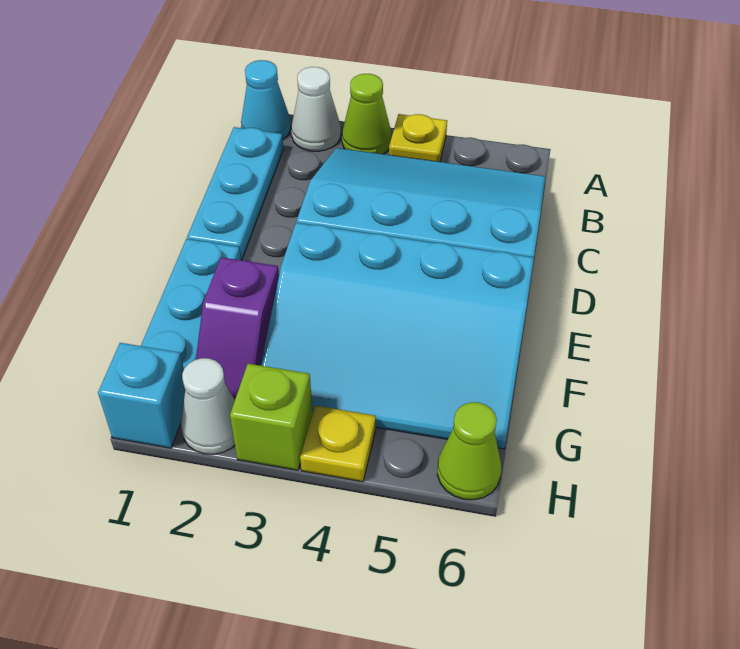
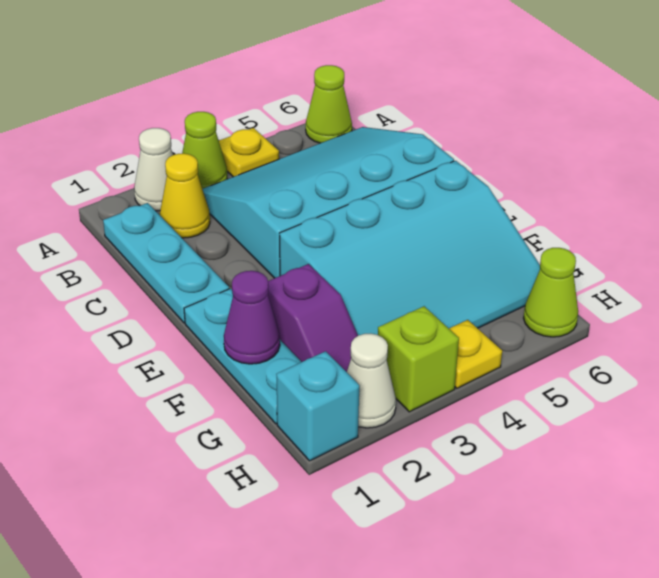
cyan cone A1 level 1 -> none
none -> lime cone A6 level 1
none -> yellow cone B2 level 1
none -> purple cone F1 level 2

